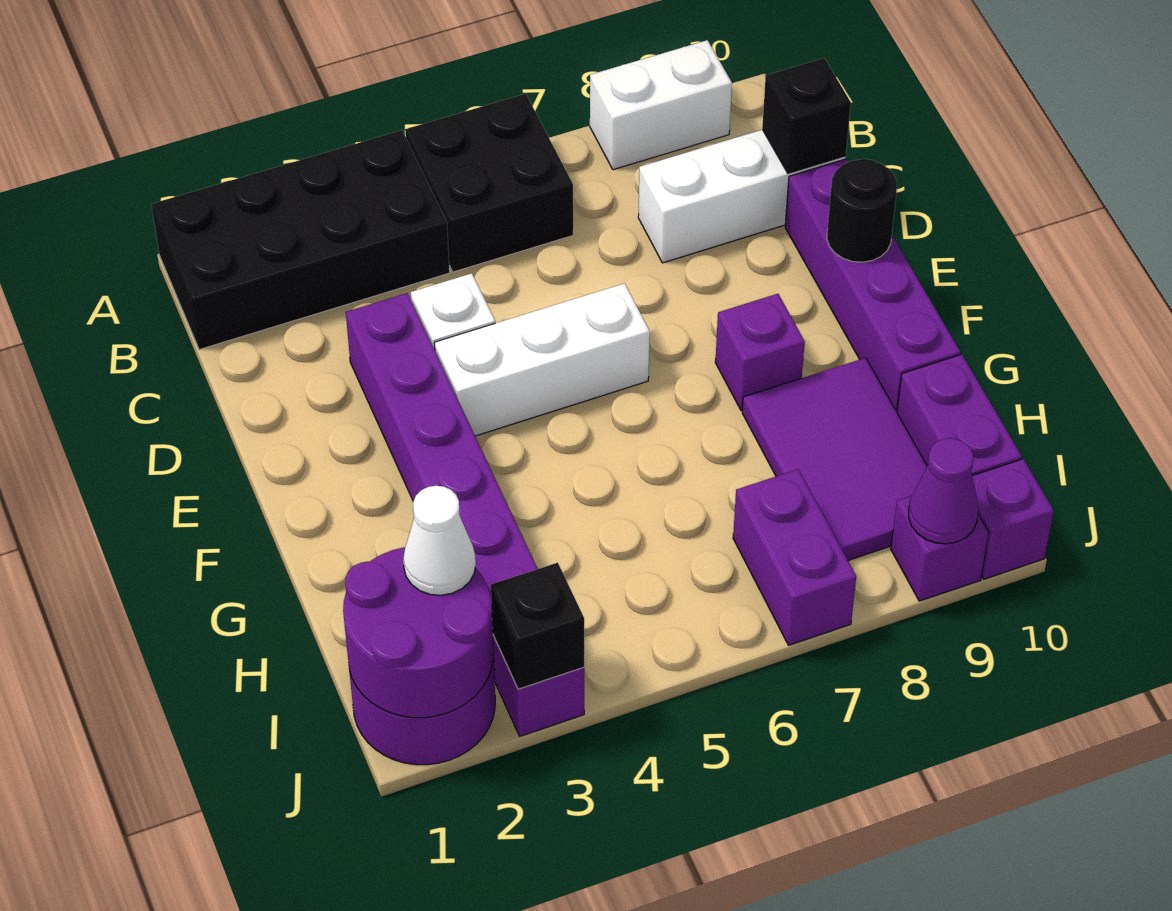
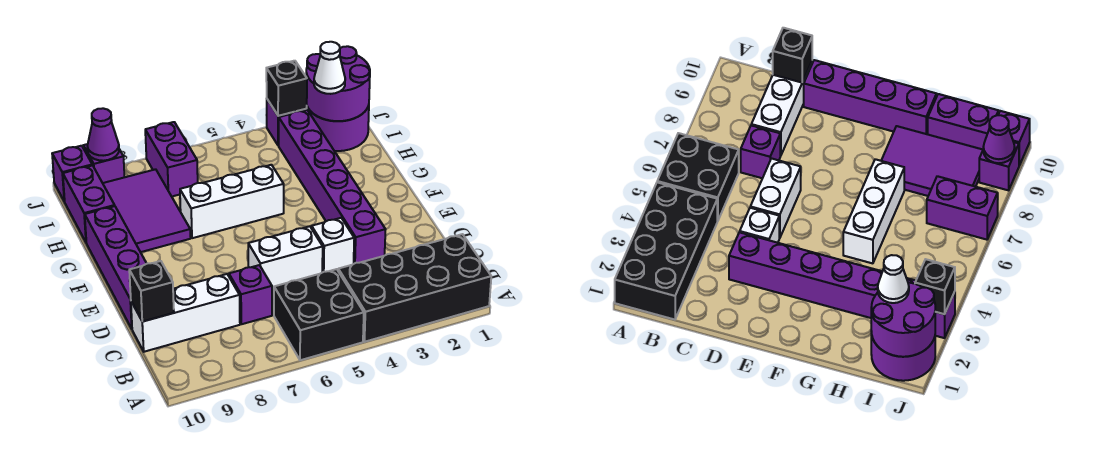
white brick A8:A9 level 1 -> white brick D5:D6 level 1
white brick E4:E6 level 1 -> white brick G5:G7 level 1
black round brick E10 level 2 -> none
purple brick F8 level 1 -> purple brick C7 level 1

